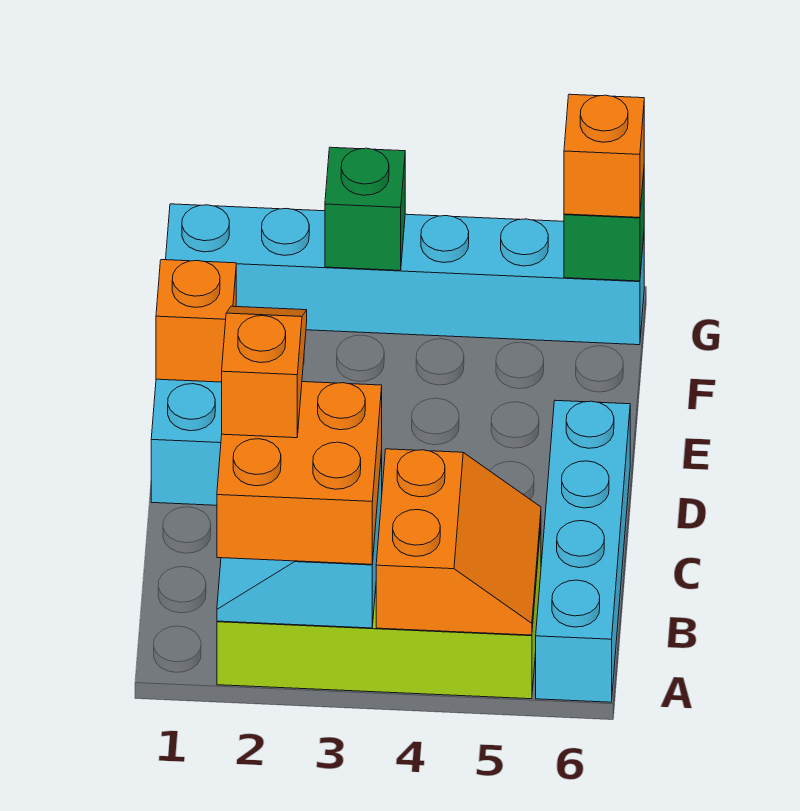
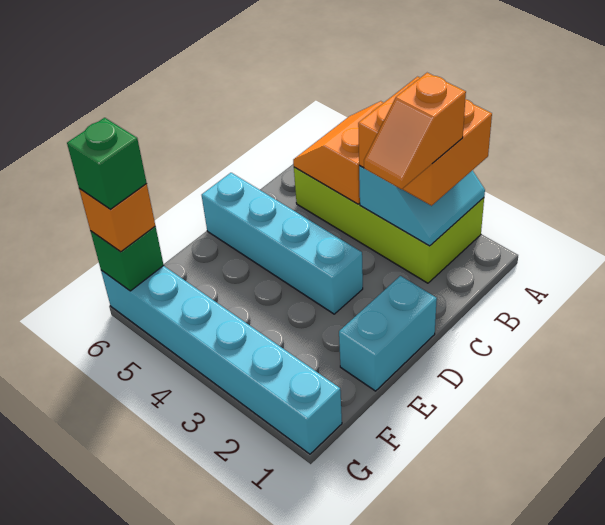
cyan brick A6:D6 level 1 -> cyan brick D3:D6 level 1
orange brick E1 level 2 -> none
green brick G3 level 2 -> green brick G6 level 4

